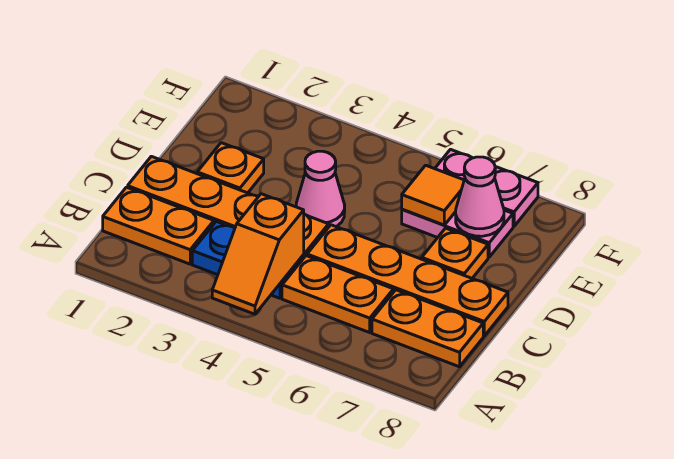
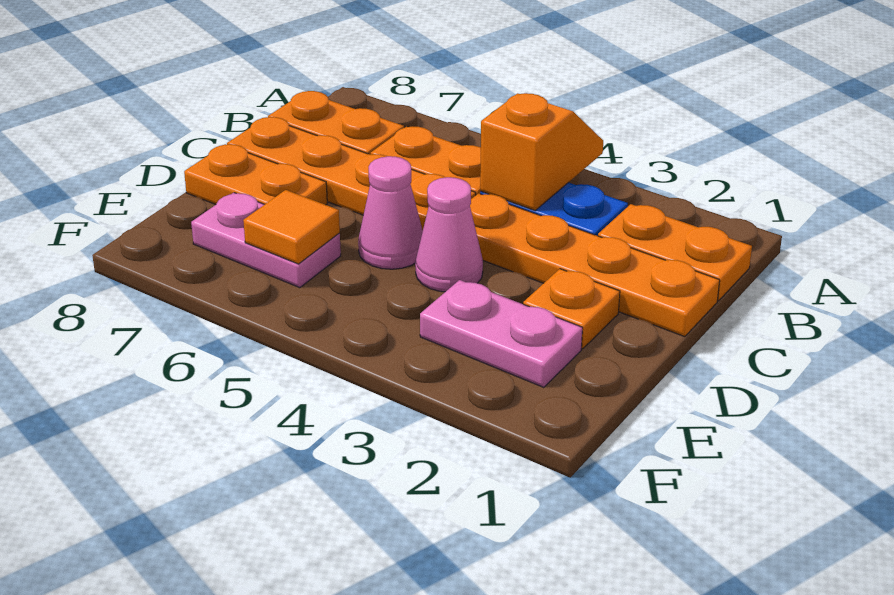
orange plate D7 level 1 -> orange plate D7:D8 level 1
pink cone E7 level 2 -> pink cone D5 level 1
pink plate F6:F7 level 1 -> pink plate E2:E3 level 1

